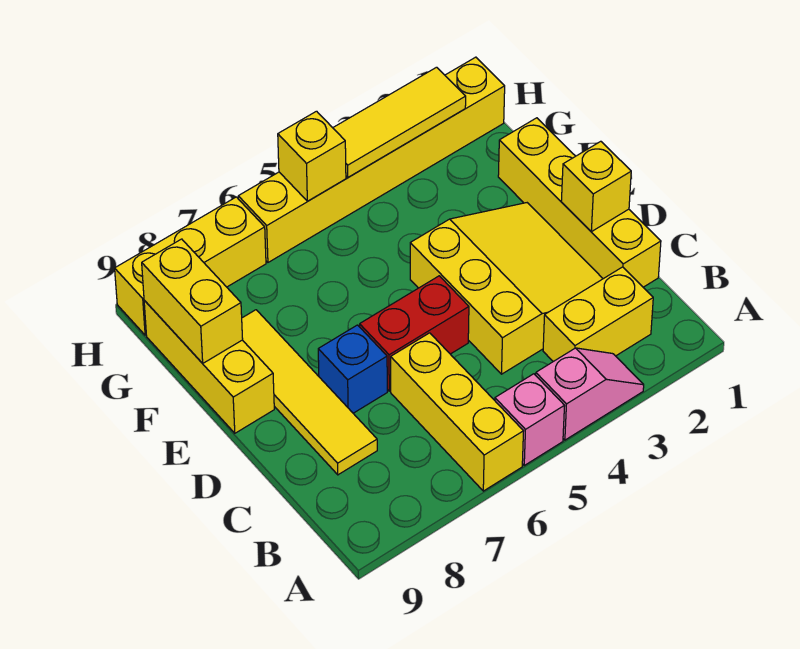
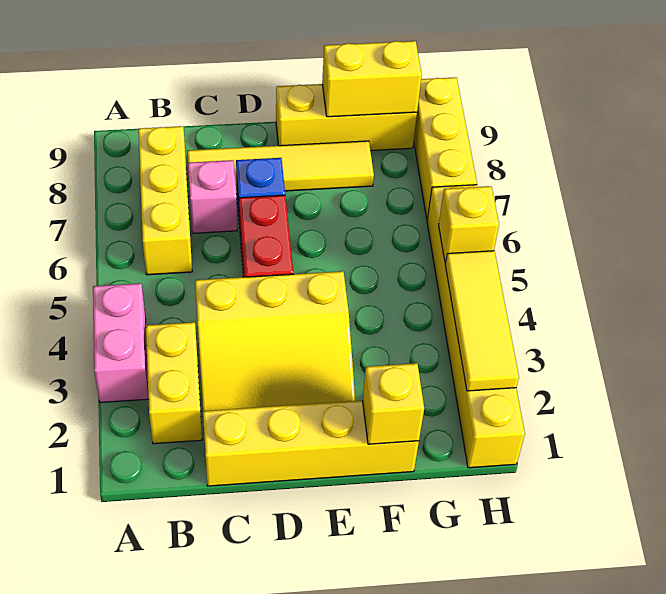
pink slope A3:A4 level 1 top 4 -> pink brick A3:A4 level 1
pink brick A5 level 1 -> pink brick C7 level 1
yellow brick A6:C6 level 1 -> yellow brick B6:B8 level 1
yellow brick D1 level 2 -> yellow brick F1 level 2

